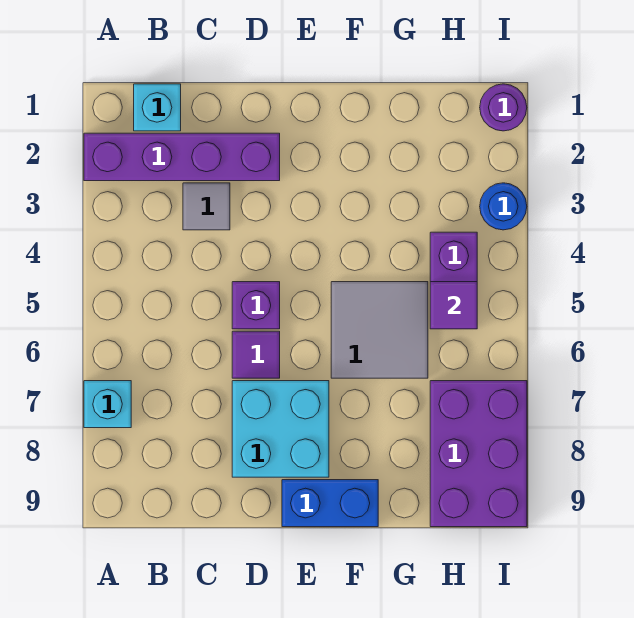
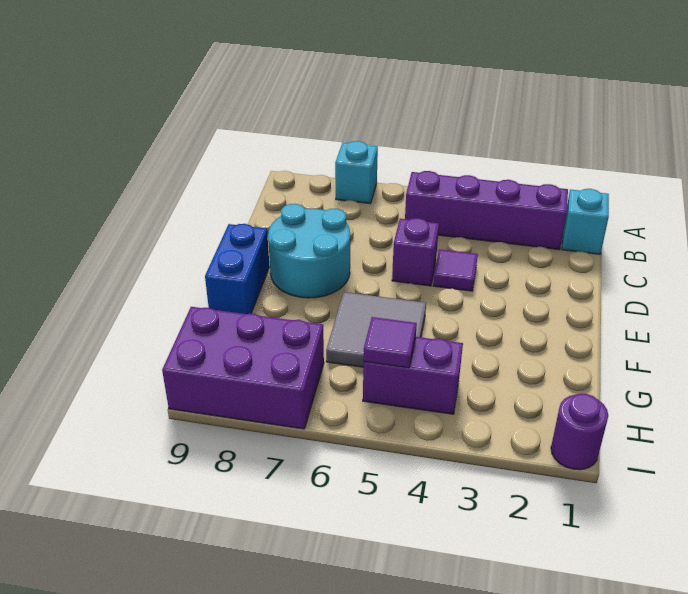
purple brick A2:D2 level 1 -> purple brick B2:B5 level 1
grey tile C3 level 1 -> none
purple tile D6 level 1 -> purple tile D4 level 1
cyan brick D7:E8 level 1 -> cyan round brick D7:E8 level 1
blue round brick I3 level 1 -> none

